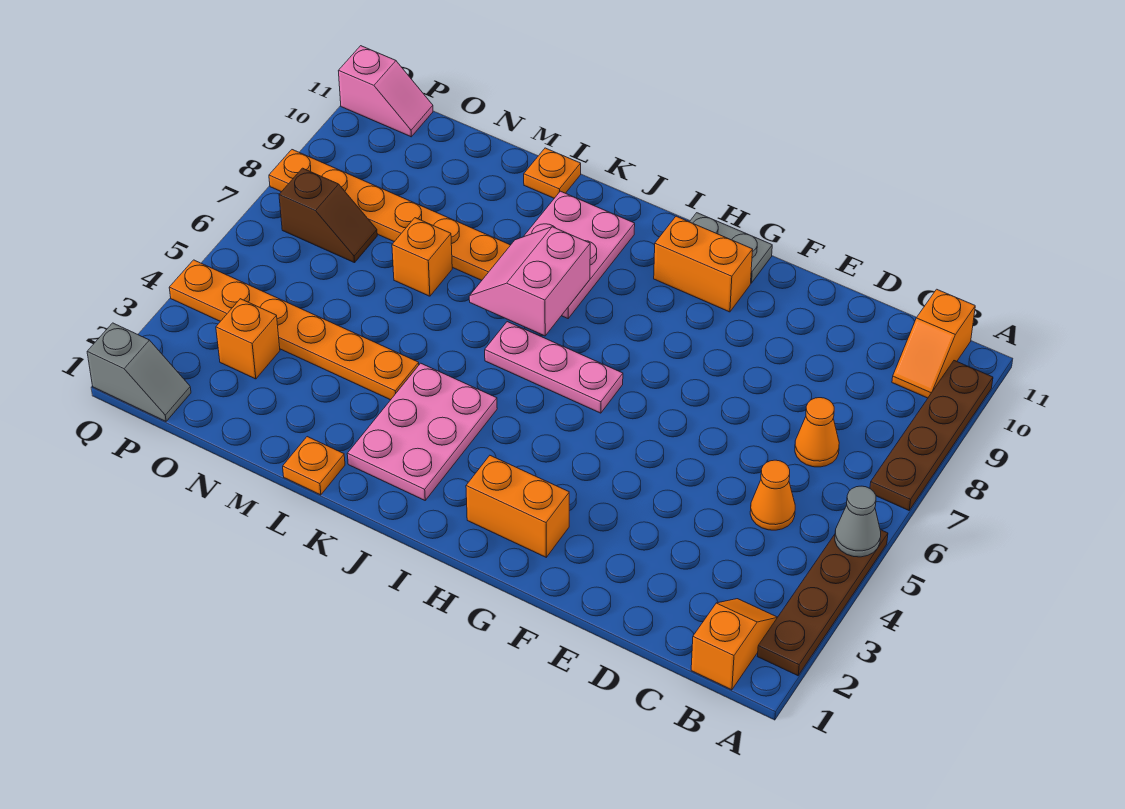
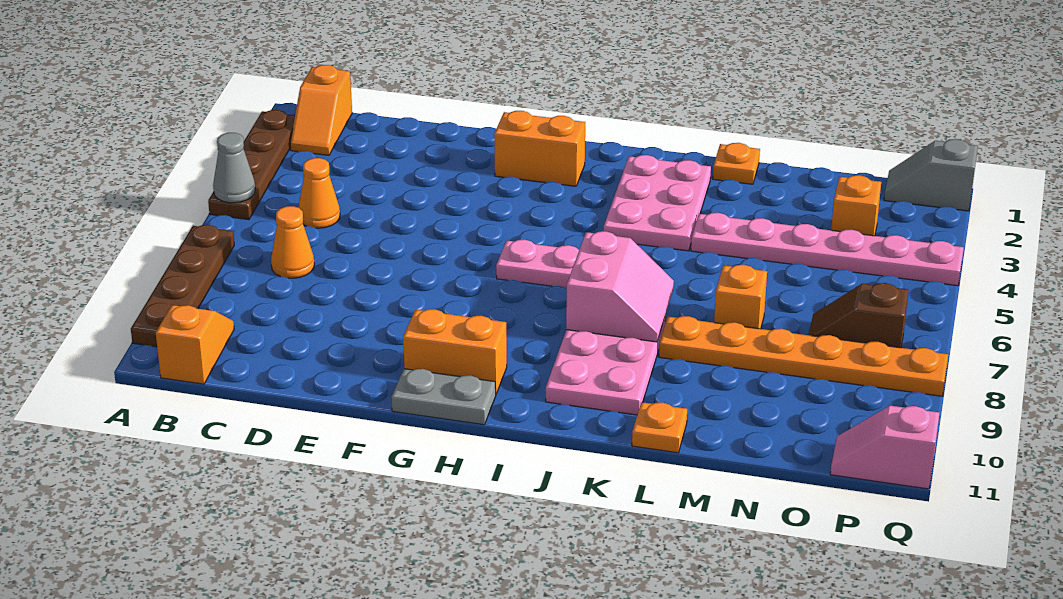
orange plate L4:Q4 level 1 -> pink plate L4:Q4 level 1

